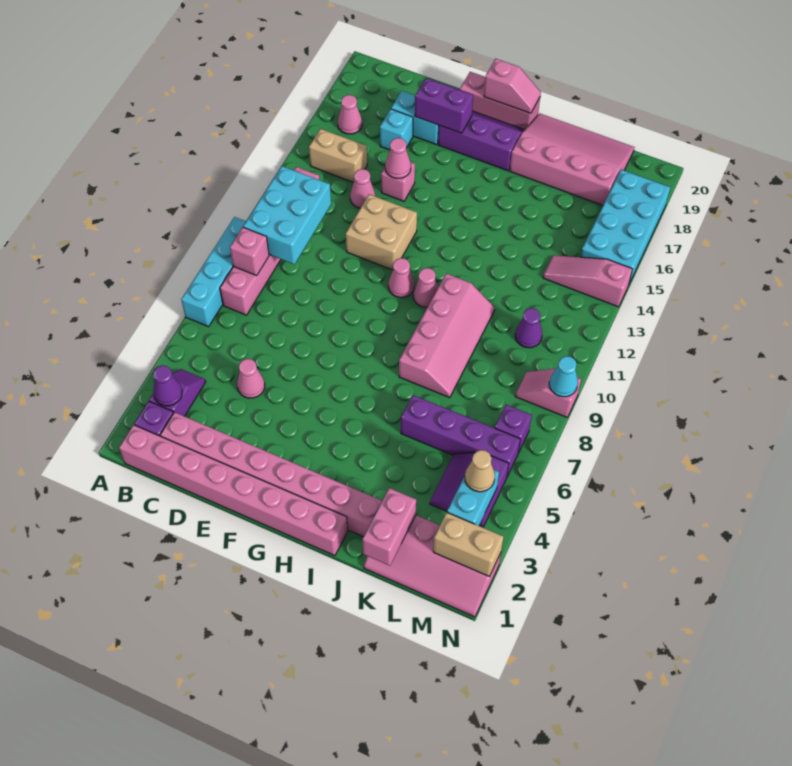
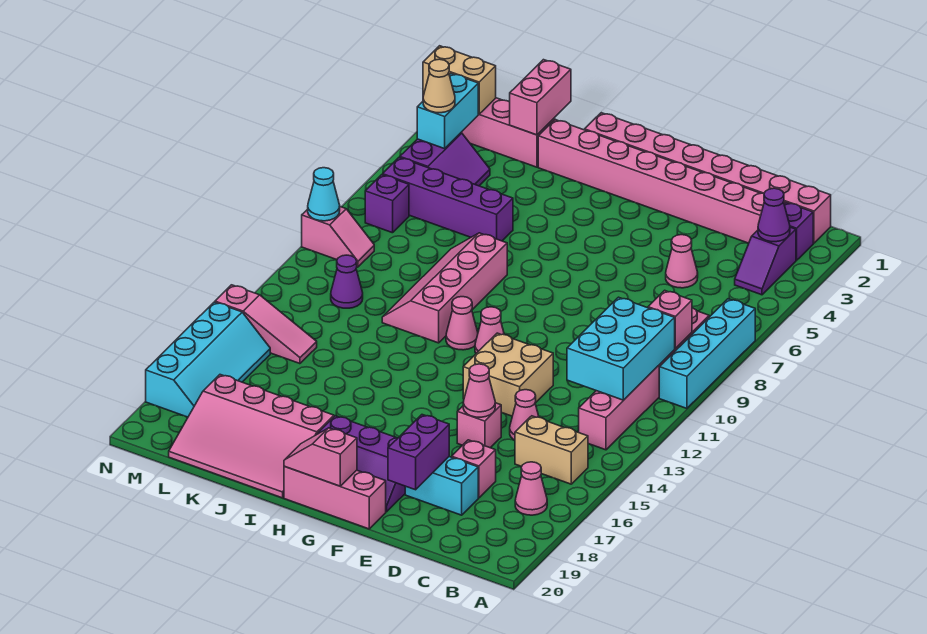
cyan brick D17 level 1 -> pink brick D17 level 1
purple brick E18:F18 level 2 -> purple brick E18:E19 level 2
cyan brick M15:N18 level 1 -> cyan slope M15:N18 level 1 top N

